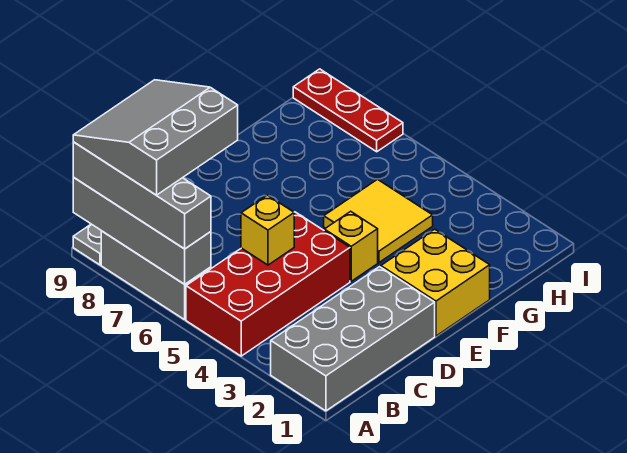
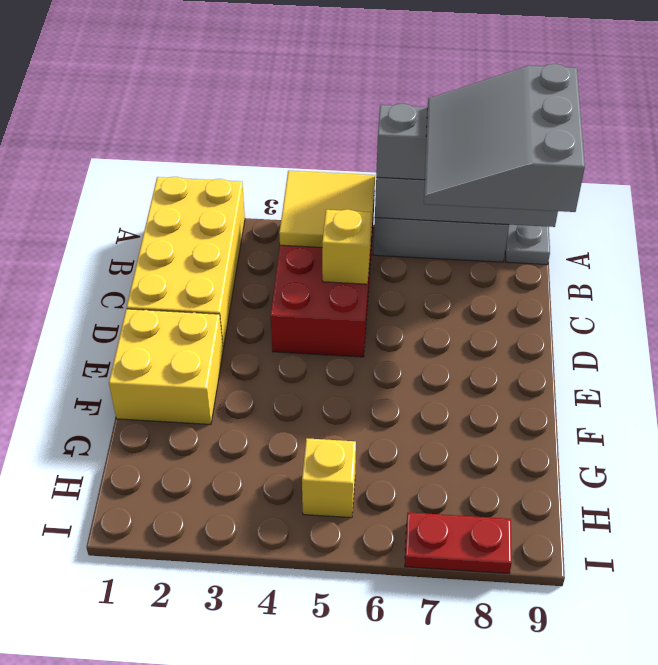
grey brick A1:D2 level 1 -> yellow brick A1:D2 level 1
grey slope A7:C9 level 4 top 7 -> grey slope A7:C9 level 4 top 9
yellow brick E4 level 1 -> yellow brick H5 level 1
yellow tile F4:G5 level 1 -> yellow tile A4:B5 level 2
red plate I7:I9 level 1 -> red plate I7:I8 level 1

